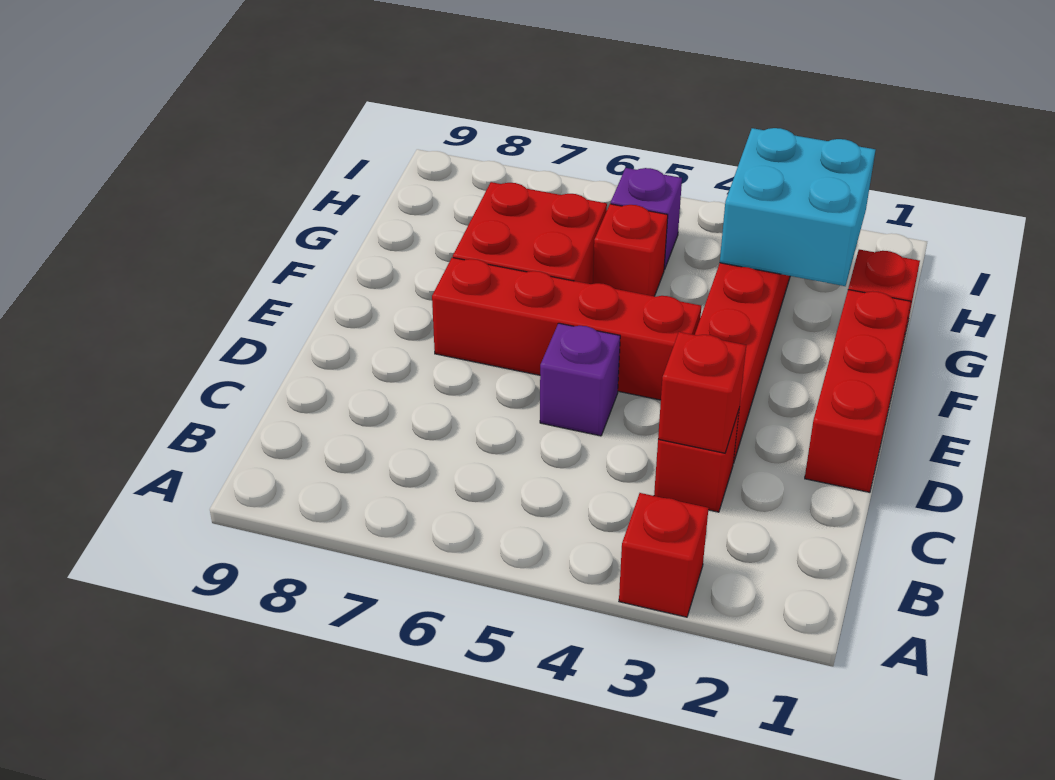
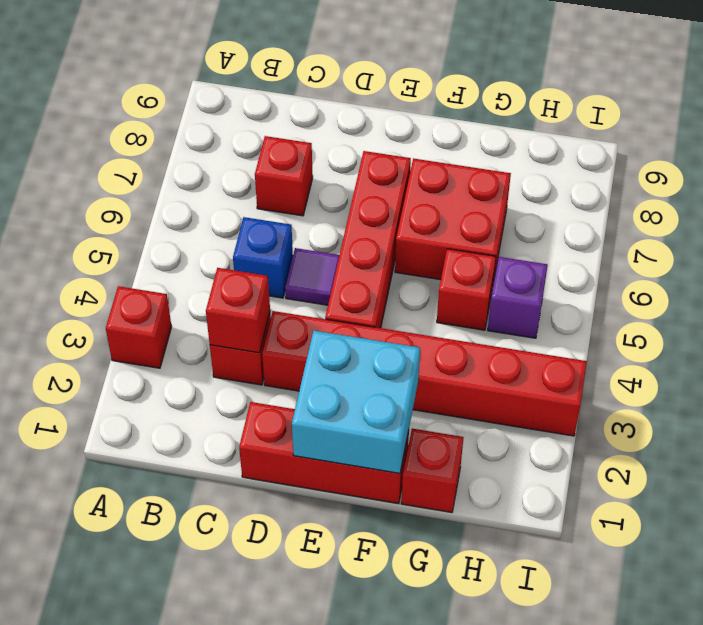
none -> blue brick C5 level 1
none -> red brick C7 level 1
purple brick D5 level 1 -> purple tile D5 level 1
cyan brick G2:H3 level 2 -> cyan brick E1:F2 level 2

